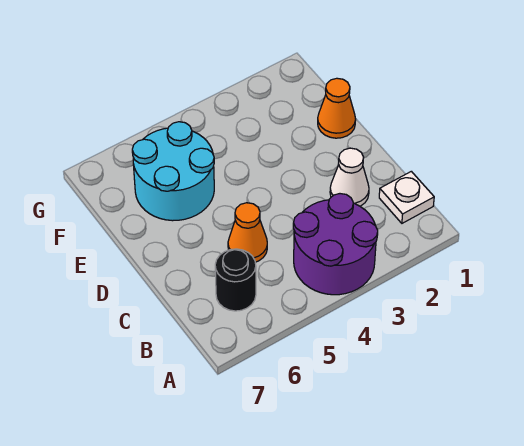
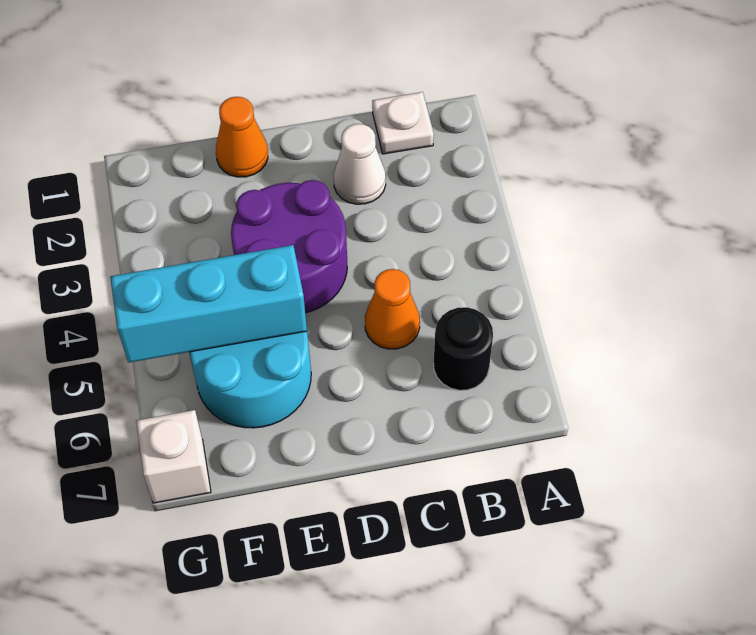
purple round brick A3:B4 level 1 -> purple round brick D3:E4 level 1
none -> cyan brick E5:G5 level 2
none -> white brick G7 level 1

